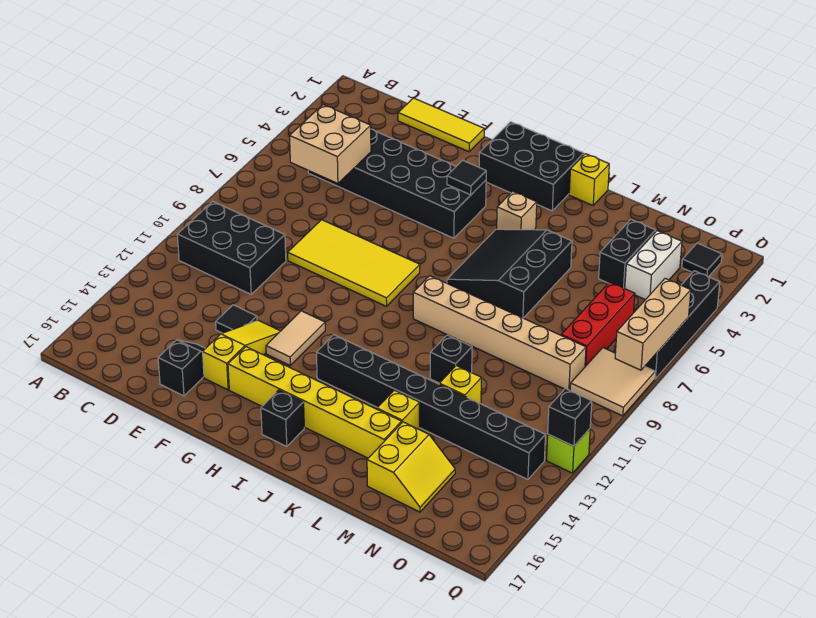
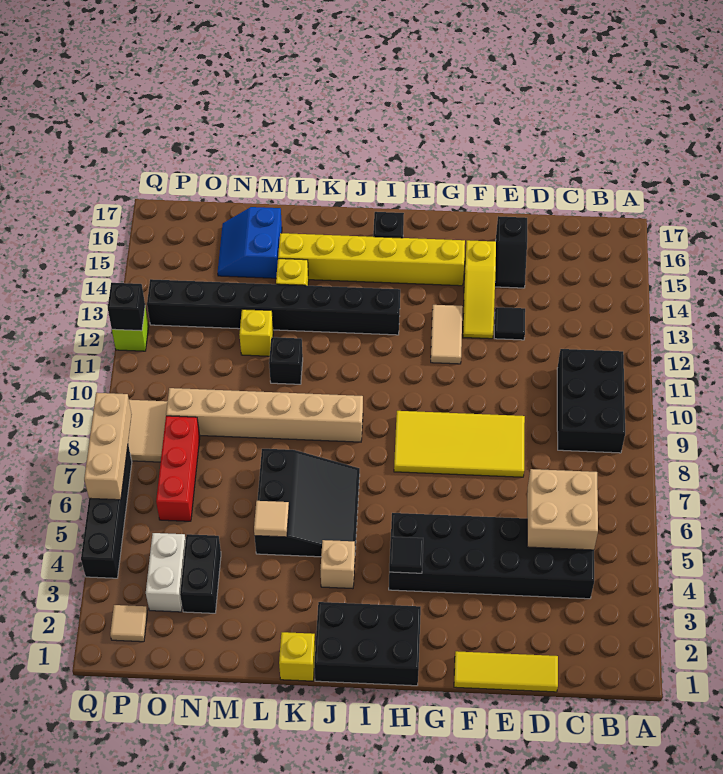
black brick B10:D11 level 1 -> black brick B9:C11 level 1
none -> tan tile L5 level 2
yellow slope M15:N16 level 1 top M -> blue slope M15:N16 level 1 top M
black tile P2 level 1 -> tan tile P2 level 1

